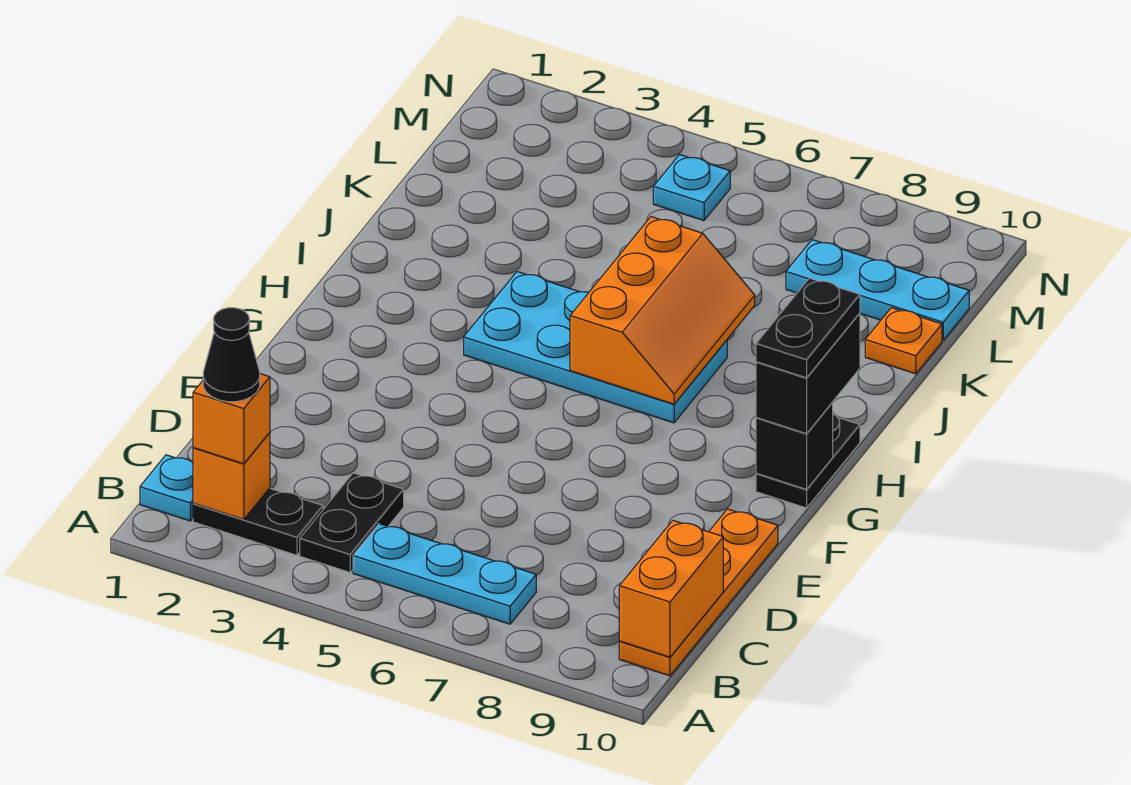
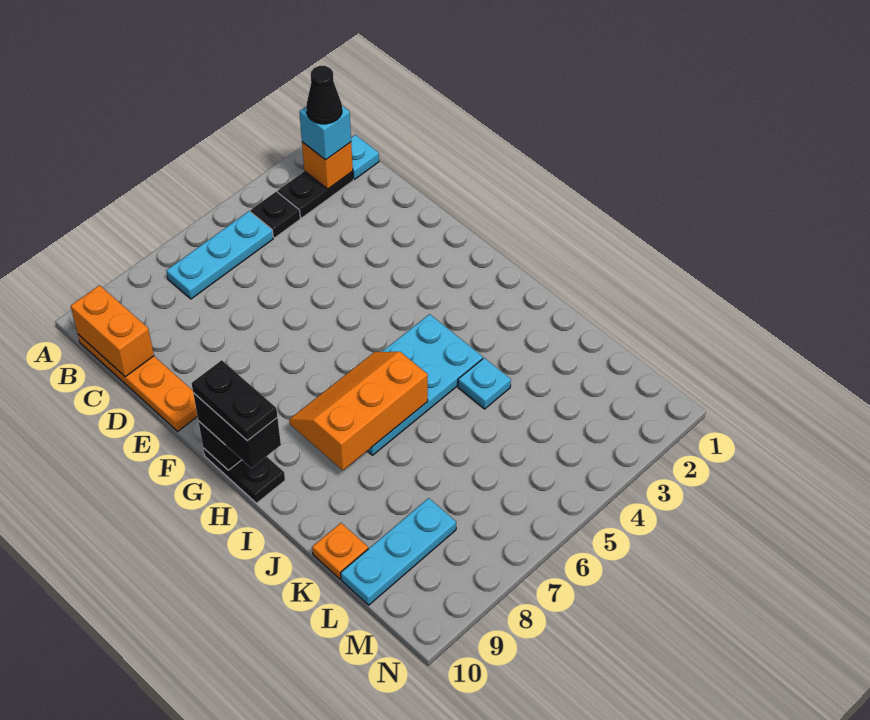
orange brick B2 level 3 -> cyan brick B2 level 3
black plate B4:C4 level 1 -> black plate B4 level 1
orange slope H6:J7 level 2 top 6 -> orange slope H6:I8 level 2 top I
cyan plate M5 level 1 -> cyan plate J4 level 1

